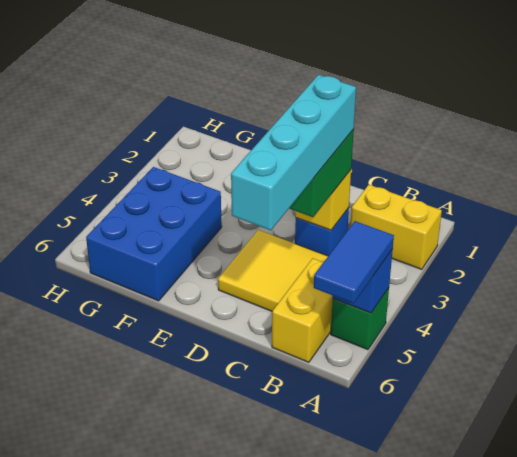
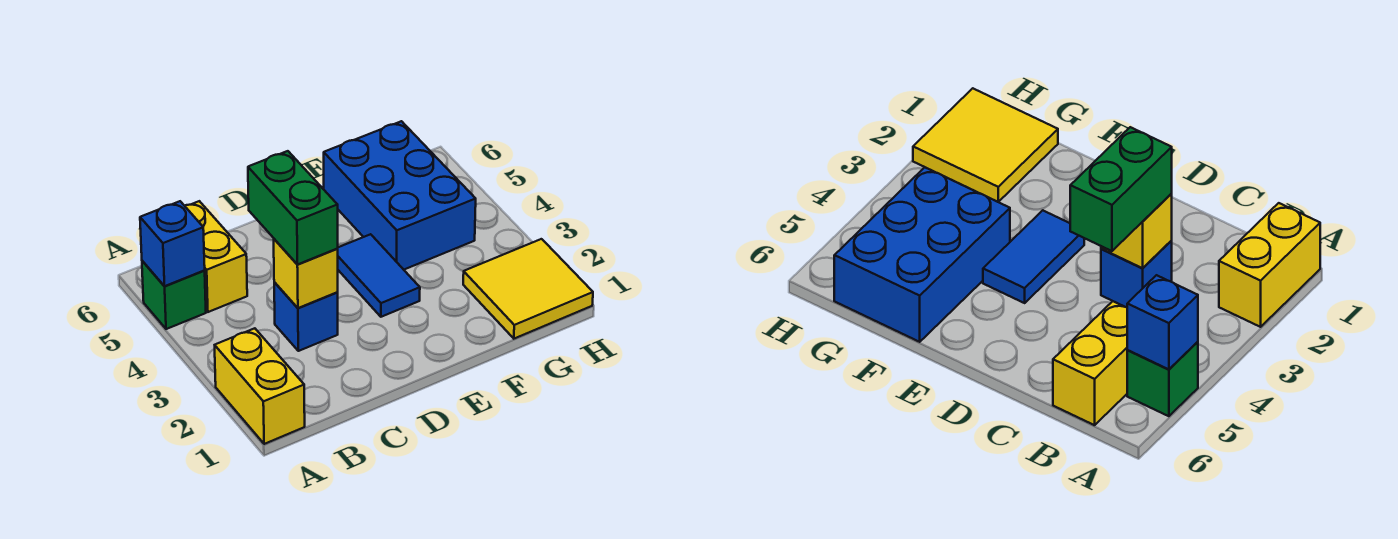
yellow brick A2:B2 level 1 -> yellow brick A1:A2 level 1
blue tile A5:A6 level 3 -> blue tile E3:E4 level 1
cyan brick C3:C6 level 4 -> none
yellow tile C4:D5 level 1 -> yellow tile G1:H2 level 1

